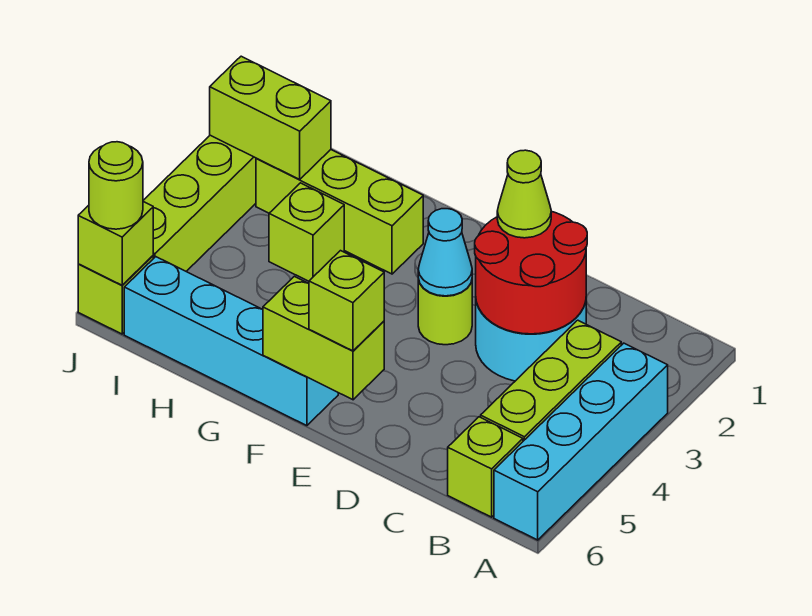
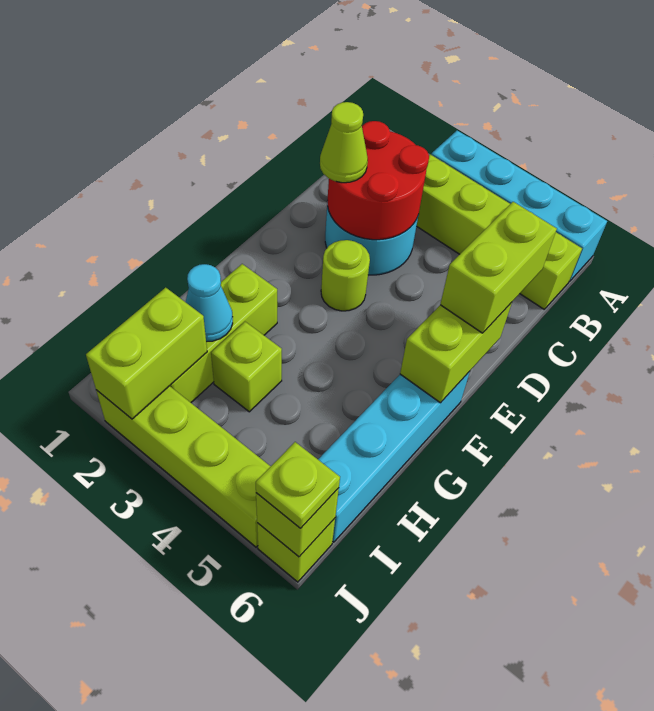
cyan cone E3 level 2 -> cyan cone H2 level 2
lime brick E6 level 3 -> lime brick D6:E6 level 3
lime round brick J6 level 3 -> lime plate J6 level 3

